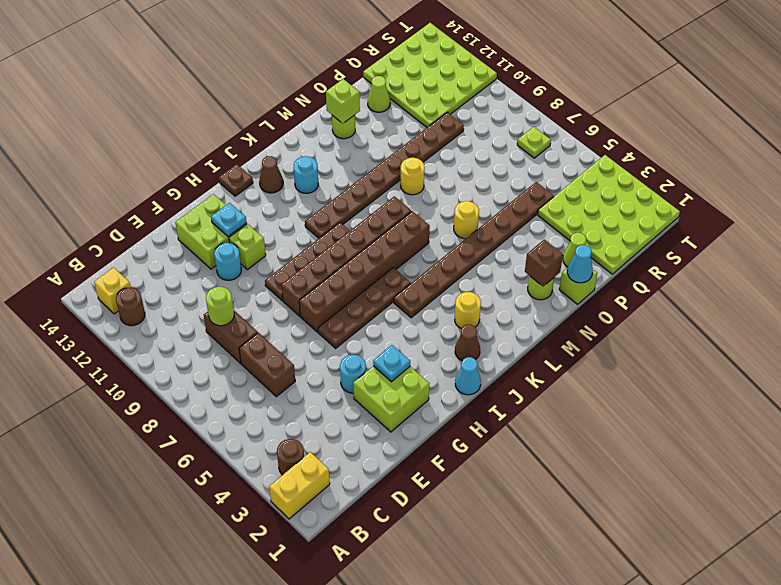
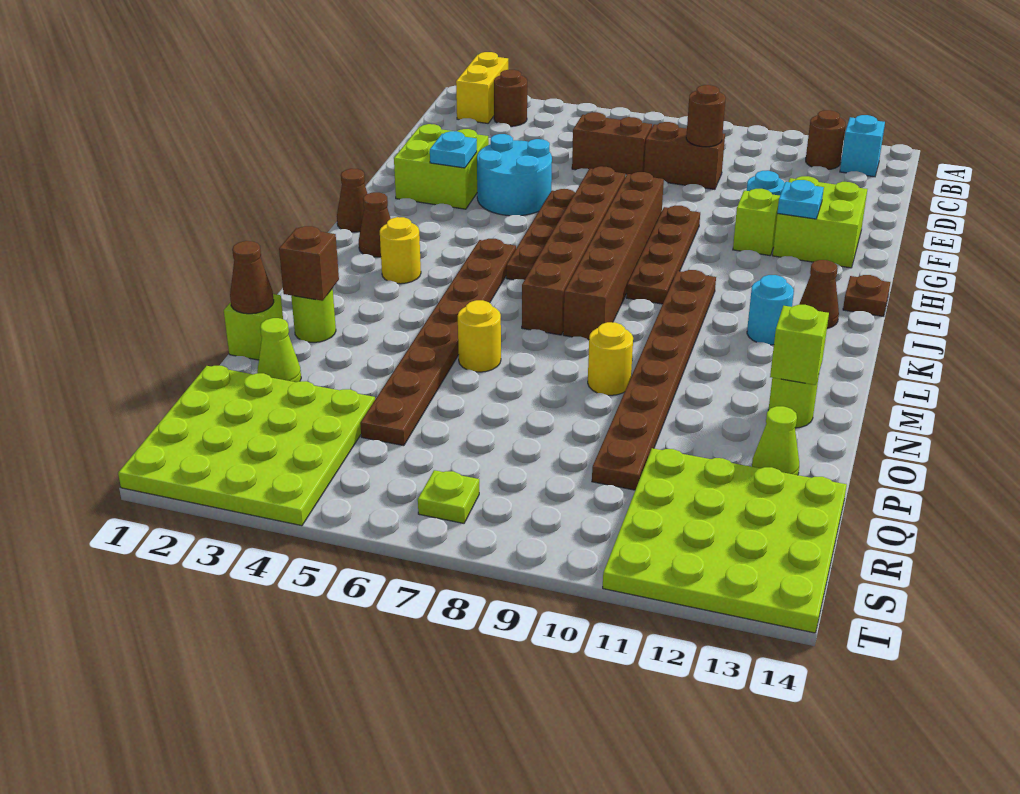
yellow brick B13 level 1 -> cyan brick B13 level 1
lime round brick D9 level 2 -> brown round brick D9 level 2
cyan round brick F4 level 1 -> cyan round brick F4:G5 level 1
cyan cone I1 level 1 -> brown cone I1 level 1
cyan cone O1 level 2 -> brown cone O1 level 2

